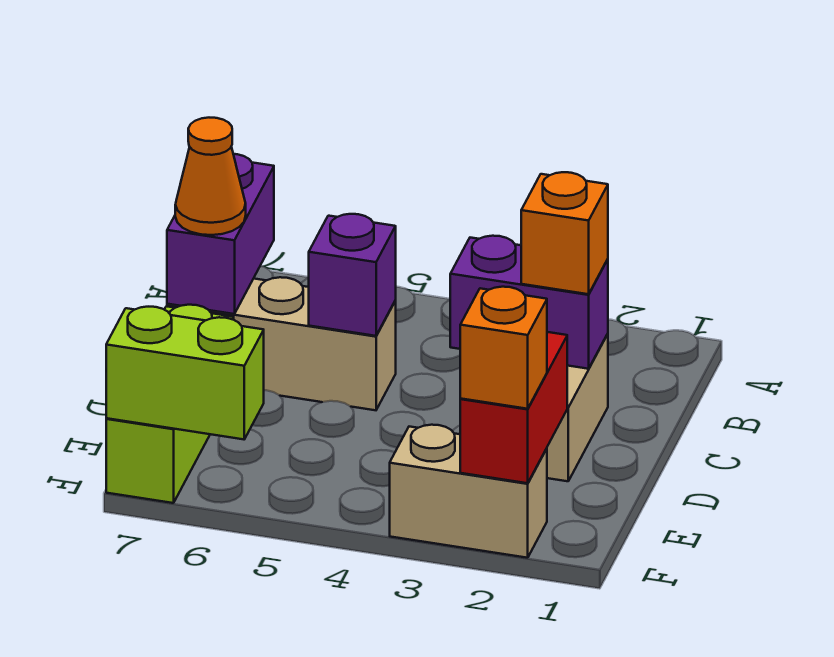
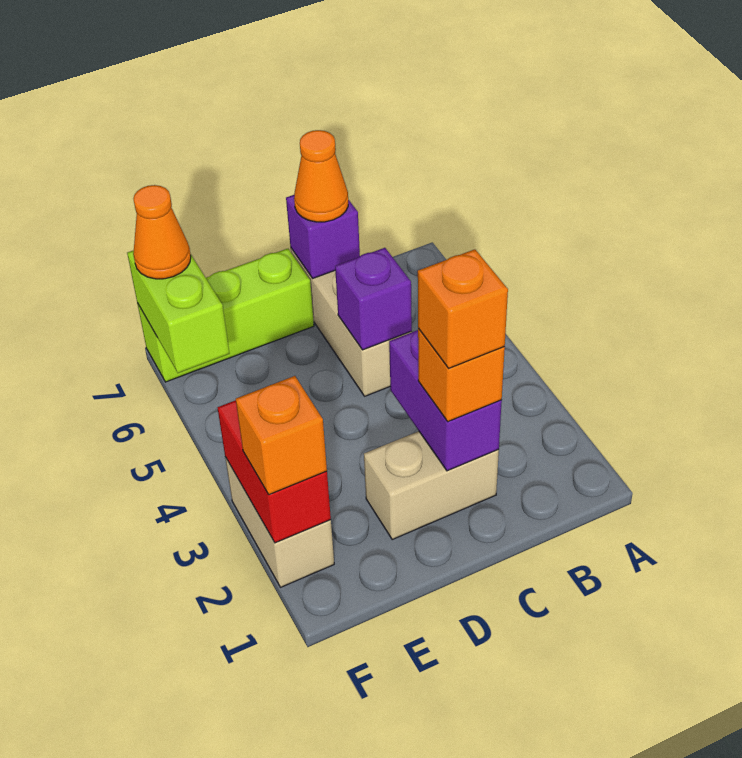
purple brick B7:C7 level 2 -> purple brick C7 level 2
none -> orange brick C2 level 4
red brick E2:F2 level 2 -> red brick F2:F3 level 2
none -> orange cone F7 level 3

